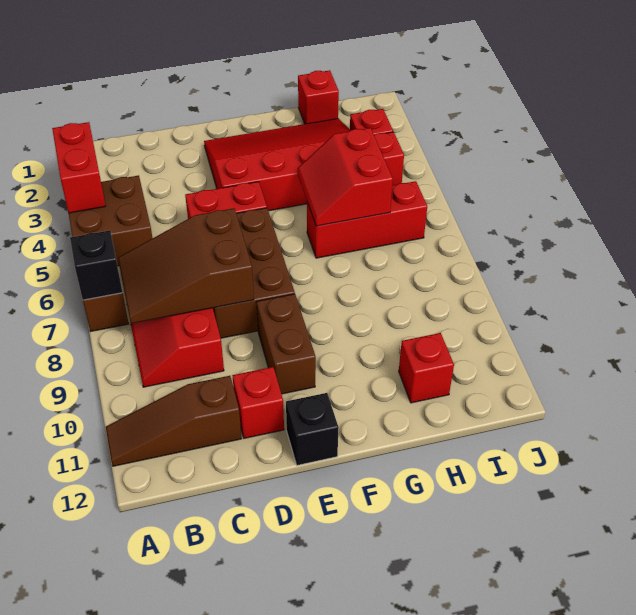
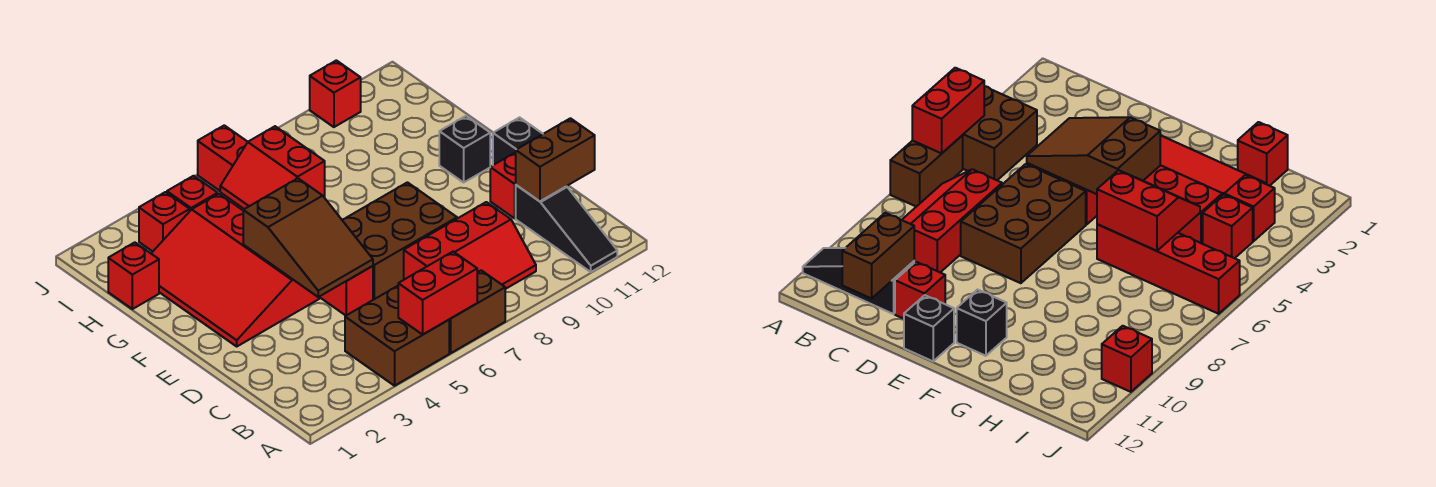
red brick A3:A4 level 2 -> red brick A5:A6 level 2
black brick A7 level 2 -> black brick F11 level 1
brown slope A11:C11 level 1 top C -> black slope A11:C11 level 1 top C
brown slope B7:D8 level 2 top D -> brown slope D4:F5 level 2 top F
brown brick E9:E10 level 1 -> brown brick C11:C12 level 2
red slope G5:H6 level 2 top H -> red slope G5:H6 level 2 top 6
red brick G6:I6 level 1 -> red brick G6:J6 level 1
red brick H11 level 1 -> red brick J10 level 1

